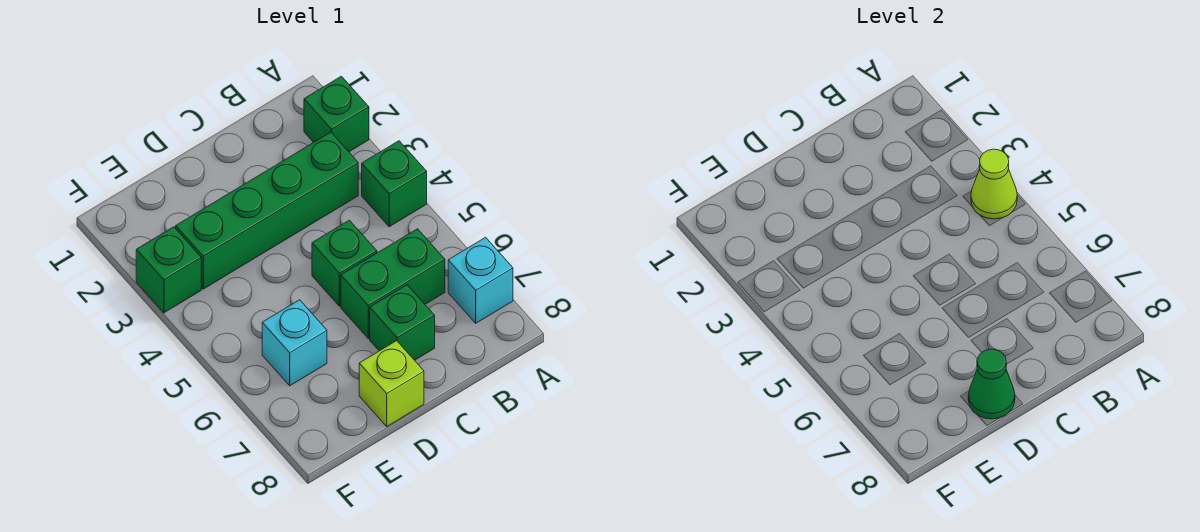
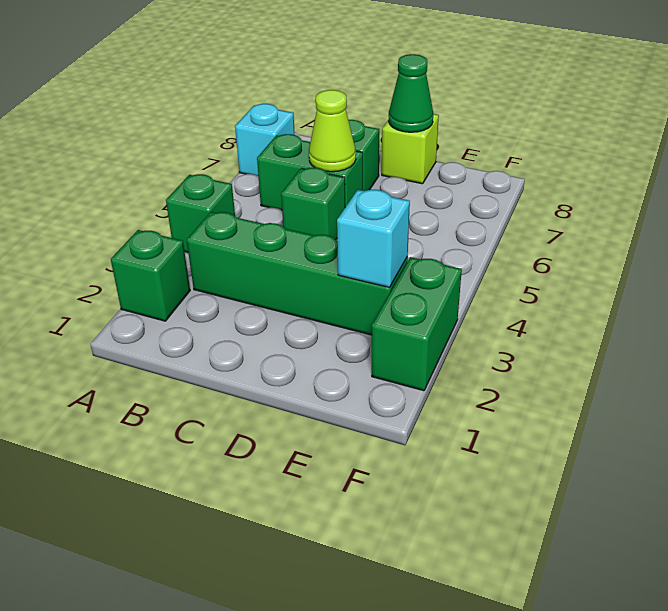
lime cone A4 level 2 -> lime cone C6 level 2
cyan brick E6 level 1 -> cyan brick E3 level 2
green brick F3 level 1 -> green brick F2:F3 level 1

